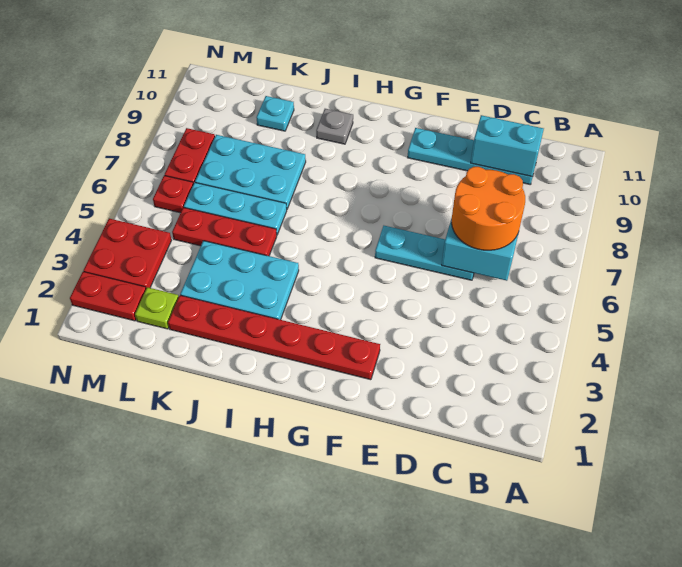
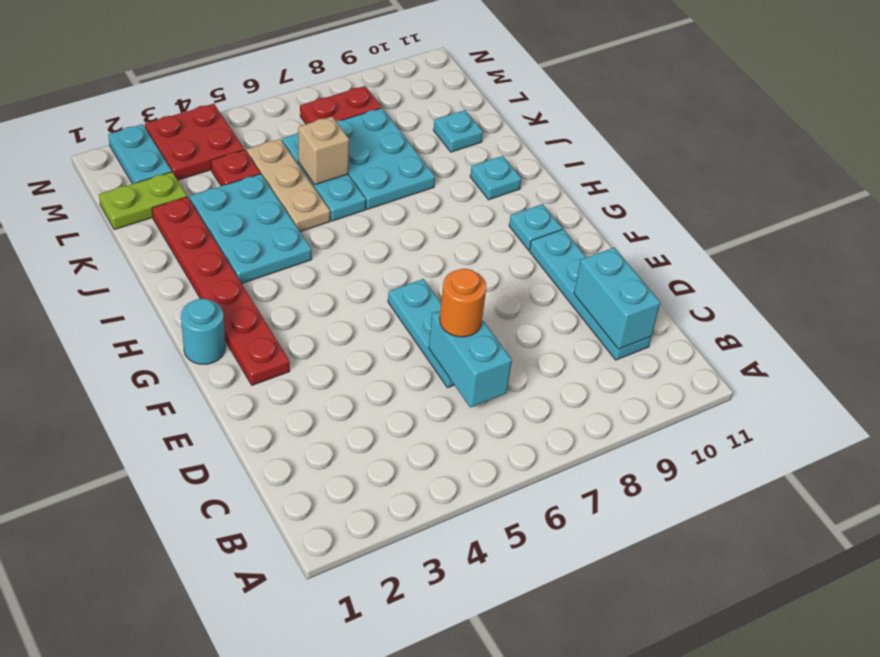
orange round brick C6:D7 level 3 -> orange round brick D6 level 3
none -> cyan round brick G1 level 1
none -> cyan plate G10 level 1
grey plate I10 level 1 -> cyan plate I10 level 1
red plate J5:L5 level 1 -> tan plate J5:L5 level 1
none -> tan brick K6 level 2
lime plate L2 level 1 -> lime plate L1:L2 level 1
red plate M2:N2 level 1 -> cyan plate M2:N2 level 1
red plate M6 level 1 -> red plate L4 level 1

